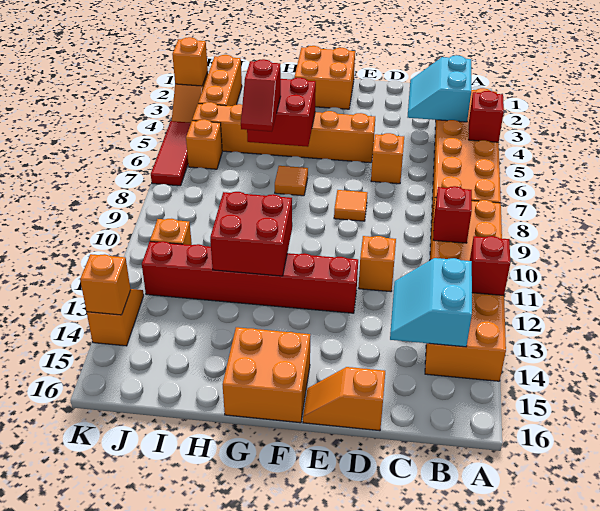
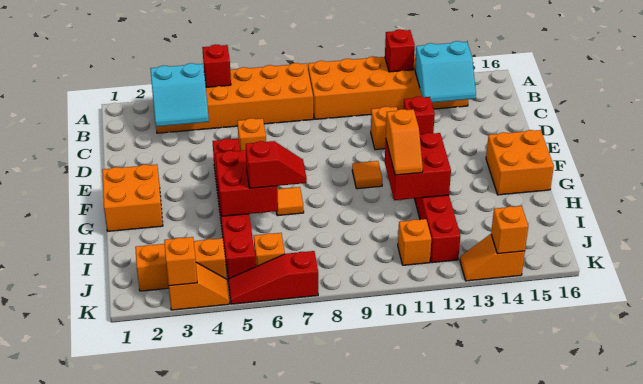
red brick B10 level 2 -> red brick E12 level 2
orange slope D16:E16 level 1 top D -> orange slope G11:H11 level 3 top G
orange brick E5:J5 level 1 -> red brick E5:J5 level 1
orange tile E8 level 1 -> orange tile F10 level 1
red tile K5:K7 level 1 -> red slope K5:K7 level 1 top 7

